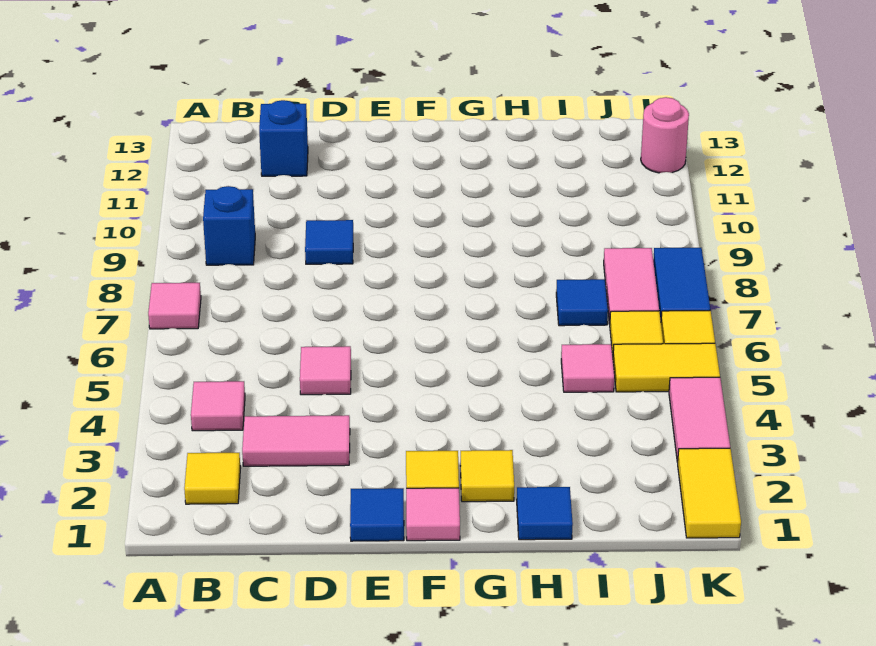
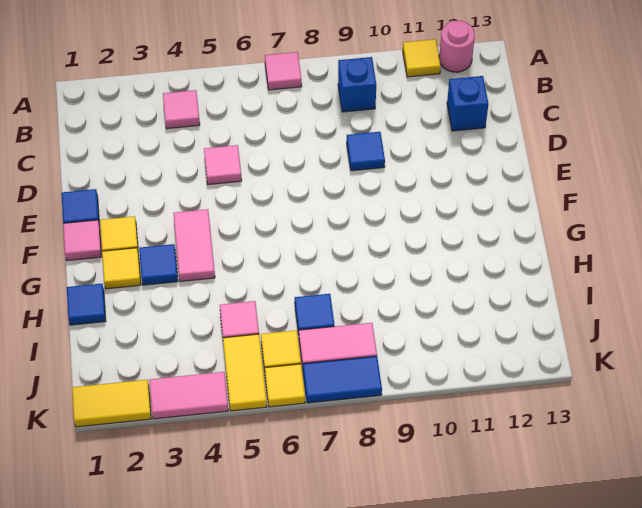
yellow tile B2 level 1 -> yellow tile A11 level 1
pink tile C3:D3 level 1 -> pink tile F4:G4 level 1
none -> blue tile G3 level 1
pink round brick K12 level 1 -> pink round brick A12 level 1

